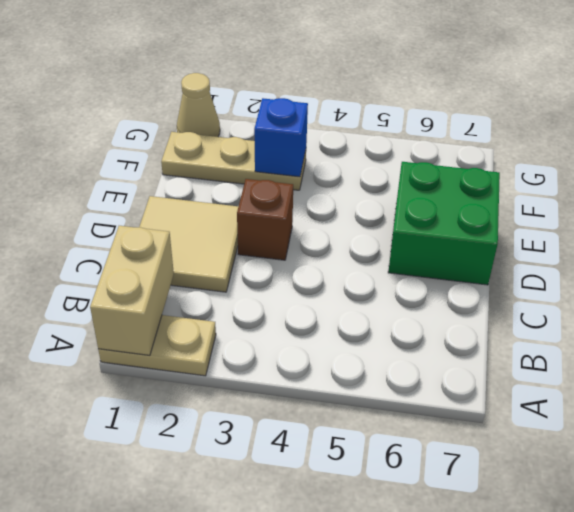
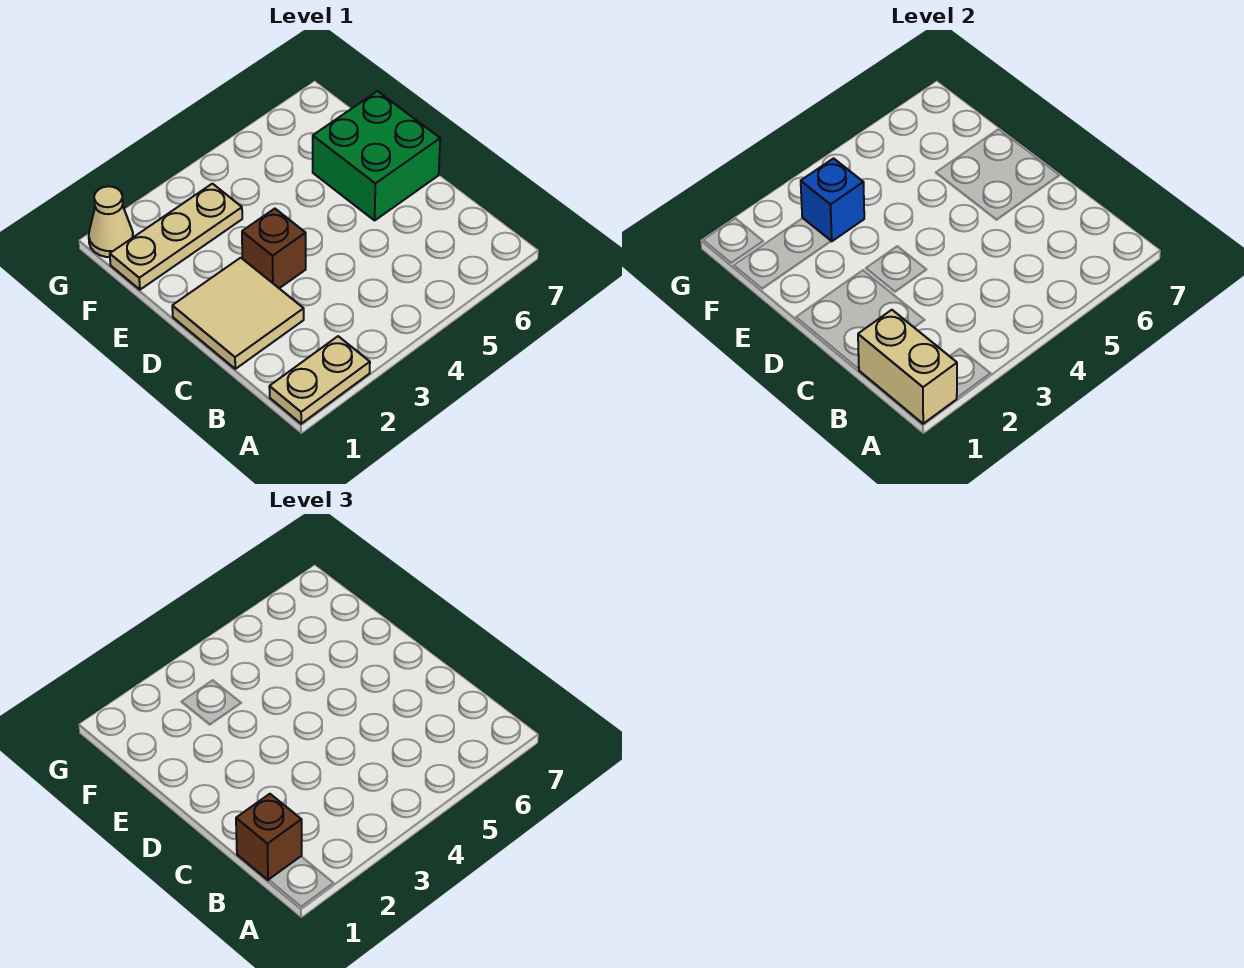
none -> brown brick B1 level 3

